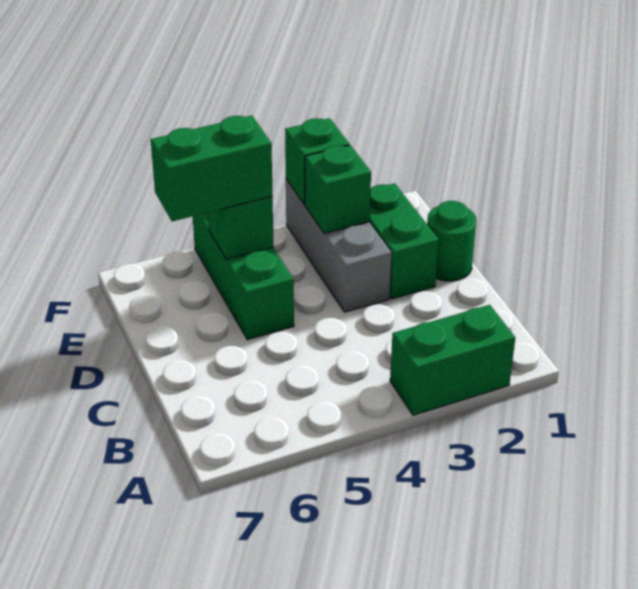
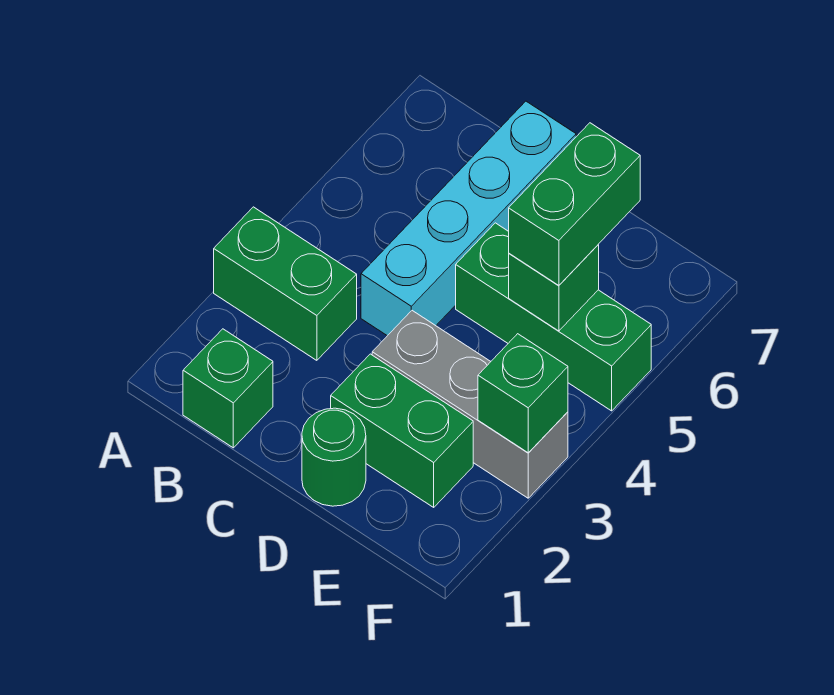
green brick A2:A3 level 1 -> green brick A3:B3 level 1
none -> cyan brick C4:C7 level 1
green brick E3 level 2 -> green brick B1 level 1

